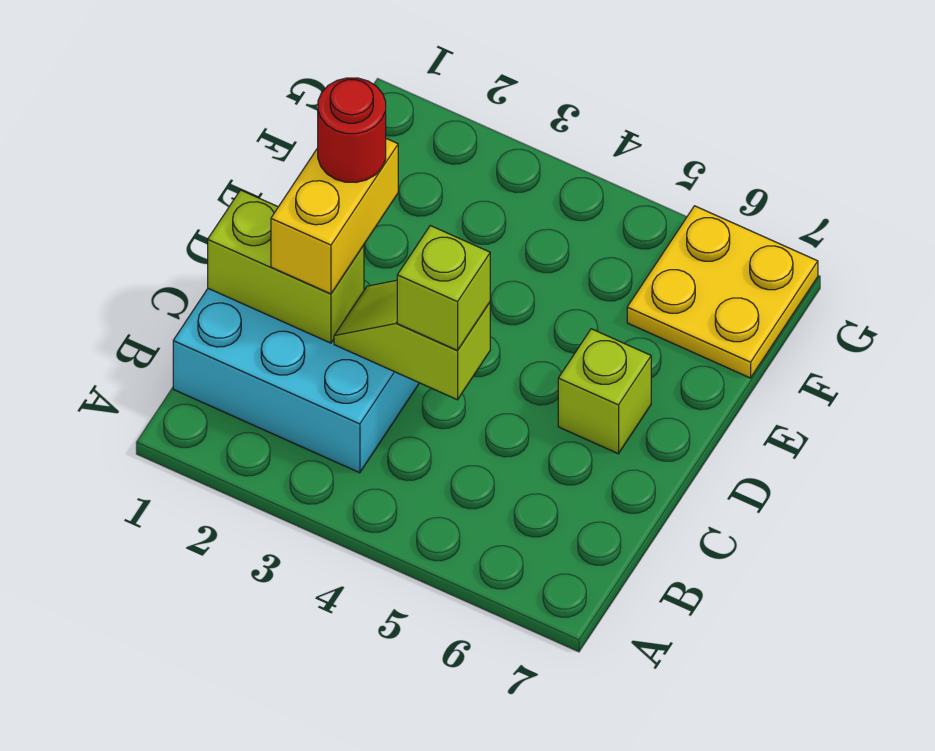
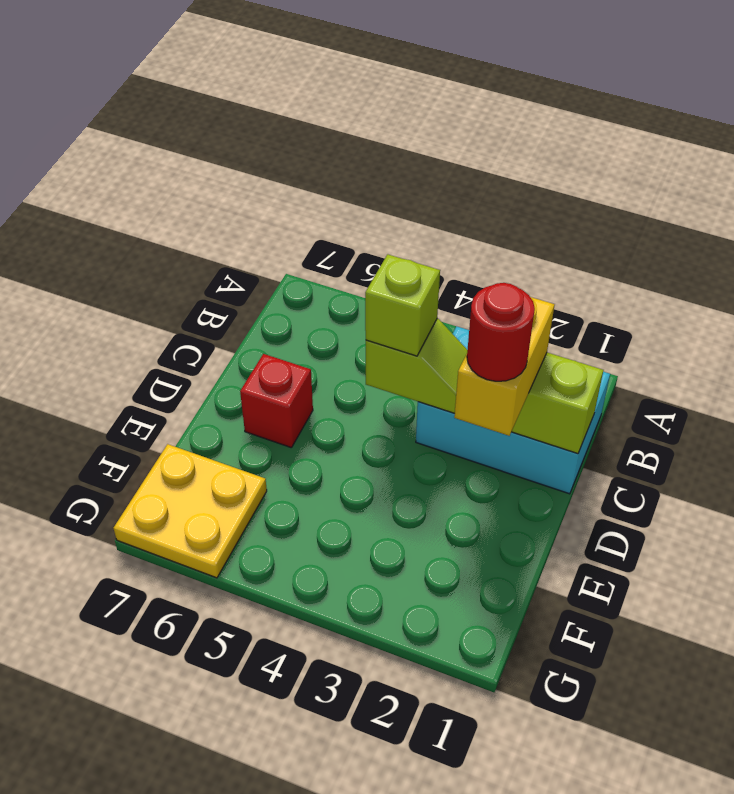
lime brick D6 level 1 -> red brick D6 level 1

